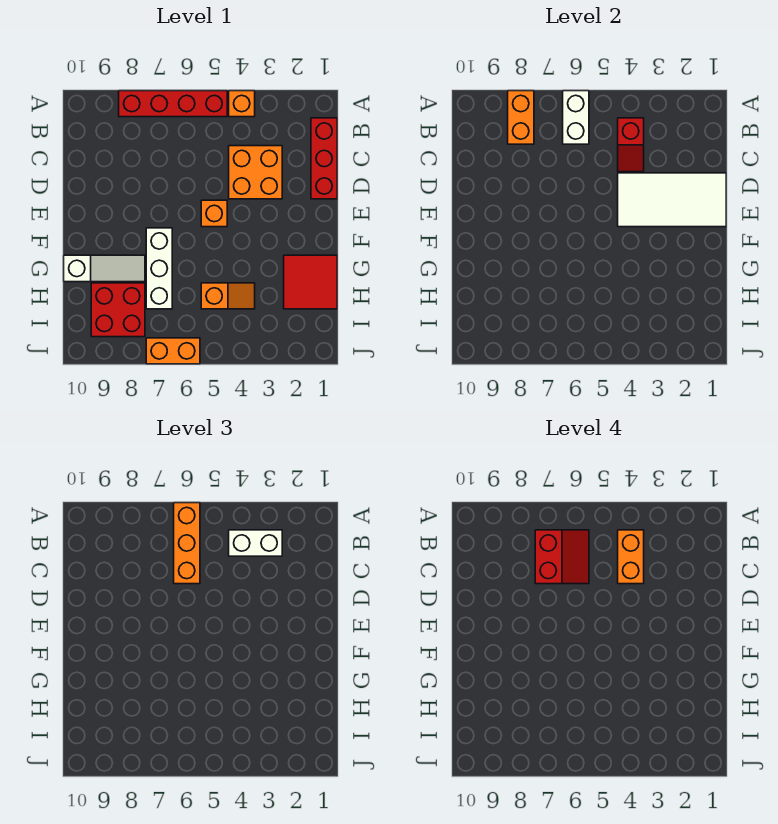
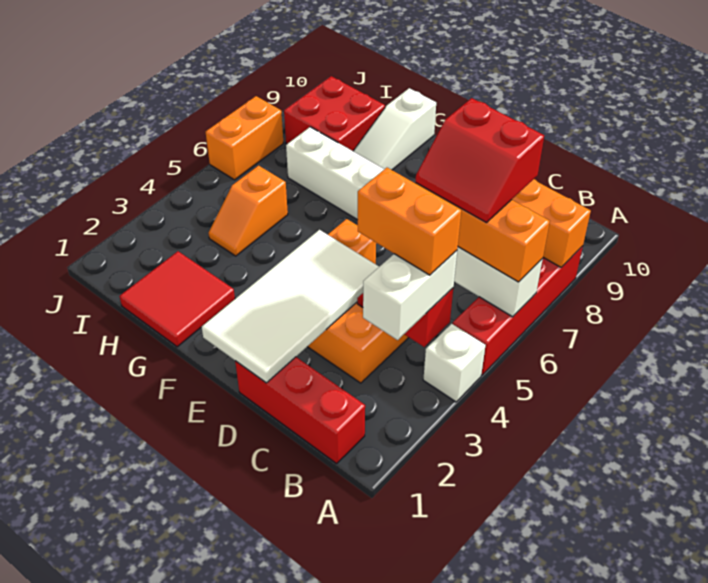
orange brick A4 level 1 -> white brick A4 level 1

